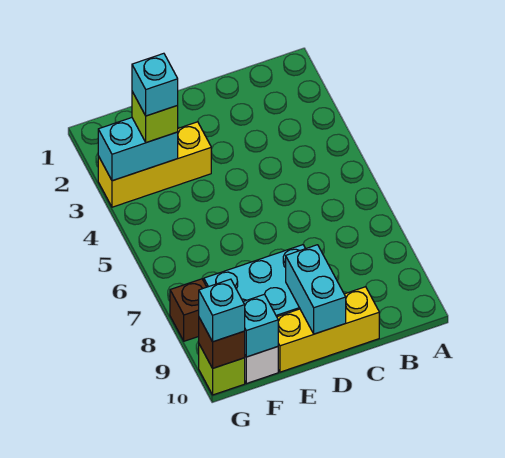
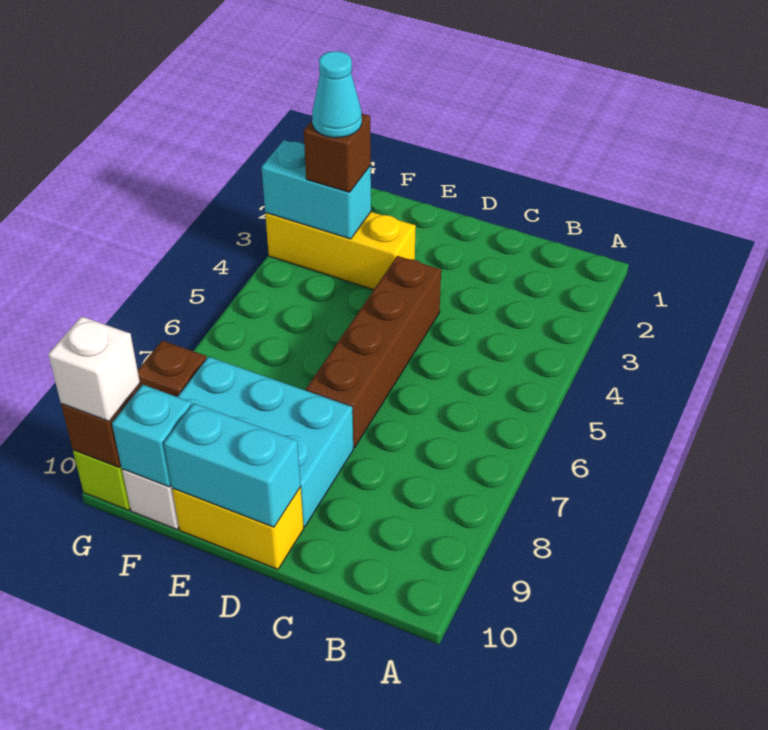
yellow brick C10:E10 level 1 -> yellow brick D10:E10 level 1
none -> brown brick D4:D7 level 1
cyan brick D9:D10 level 2 -> cyan brick D10:E10 level 2
lime brick F3 level 3 -> brown brick F3 level 3
cyan brick F3 level 4 -> cyan cone F3 level 4
cyan brick G10 level 3 -> white brick G10 level 3

